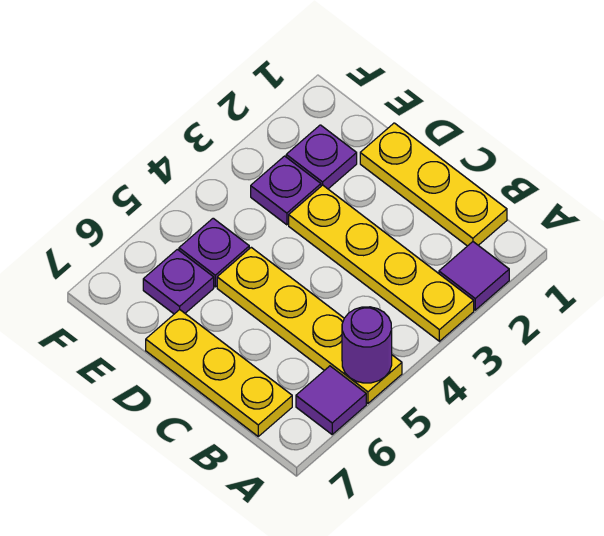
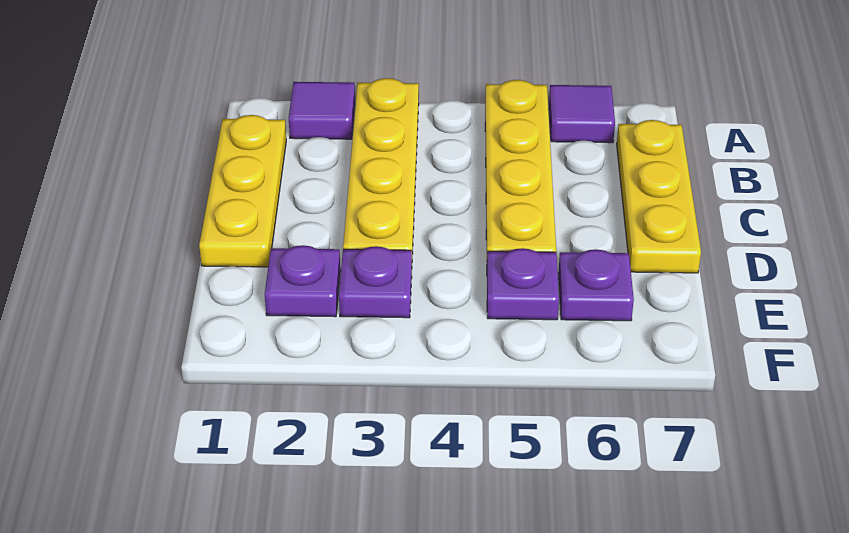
purple round brick A5 level 2 -> none

